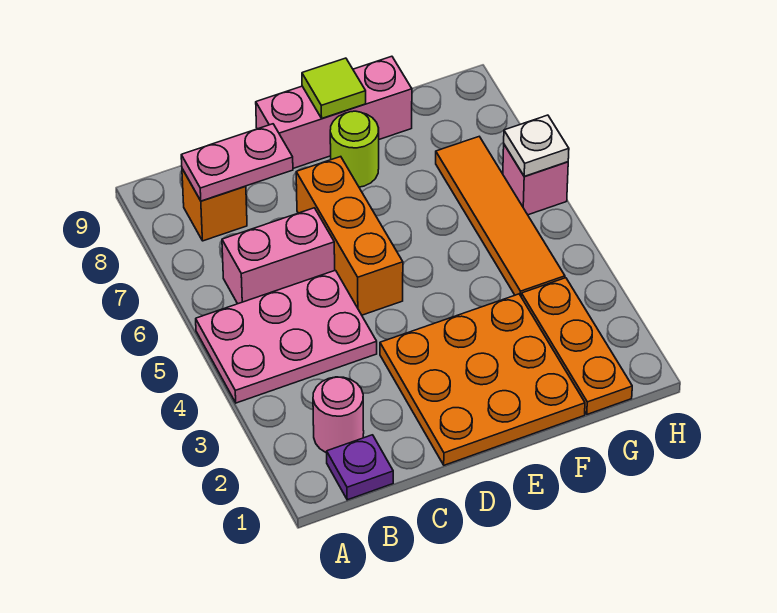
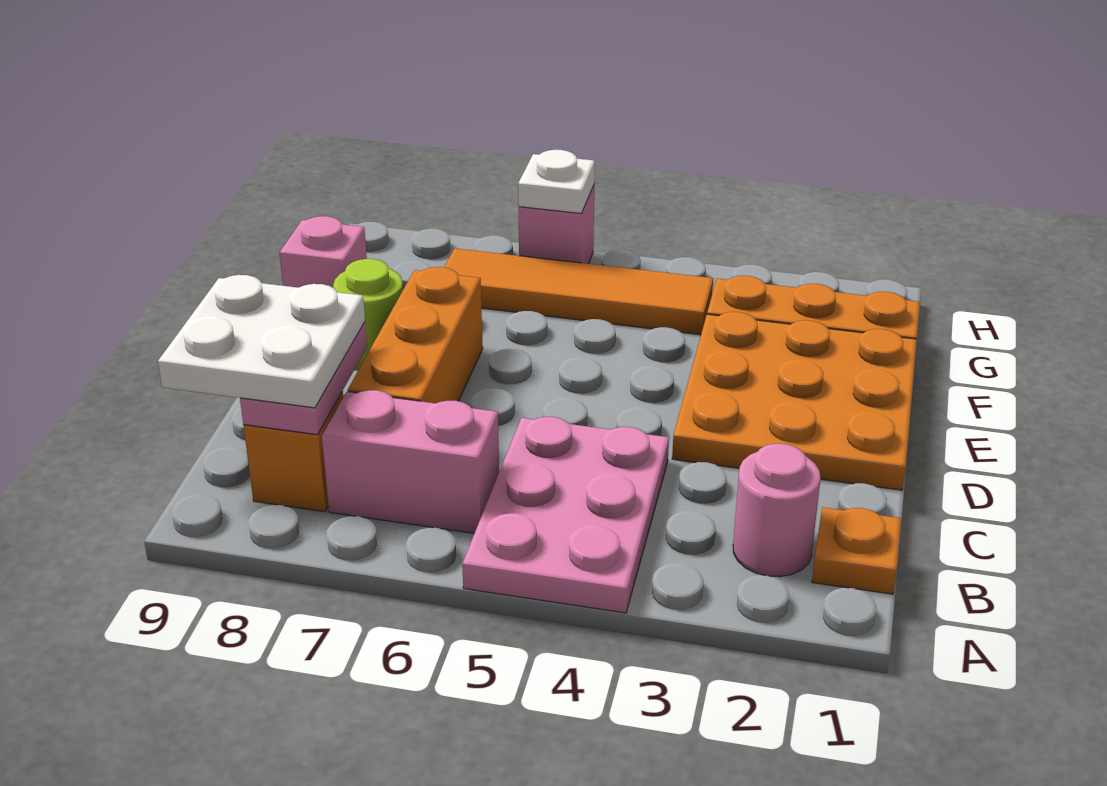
purple plate B1 level 1 -> orange plate B1 level 1
pink brick B6:C6 level 1 -> pink brick B6:B7 level 1
none -> white plate B8:C9 level 3
orange brick D5:D7 level 1 -> orange brick C7:E7 level 1
pink brick D9:F9 level 1 -> pink brick F9 level 1
lime tile E9 level 2 -> none

